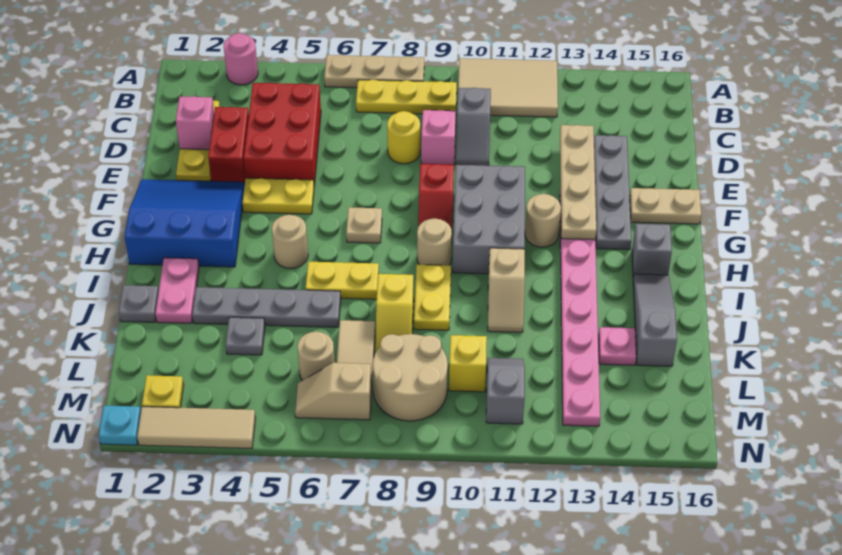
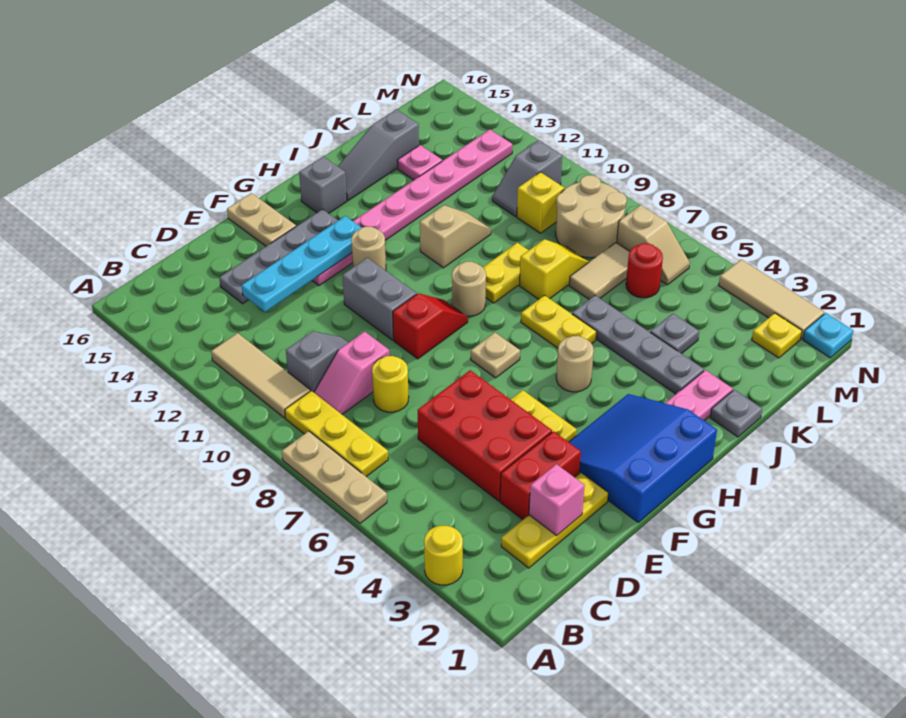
pink round brick A3 level 1 -> yellow round brick A3 level 1
tan tile A10:B12 level 1 -> tan tile B10:B12 level 1
red brick C4:E5 level 1 -> red brick D4:E6 level 1
tan plate D13:G13 level 2 -> cyan plate D13:G13 level 2
blue slope F1:H3 level 1 top H -> blue slope F1:H3 level 1 top 1
grey brick F10:H11 level 1 -> grey brick F10:F11 level 1
tan round brick L6 level 1 -> red round brick L6 level 1

